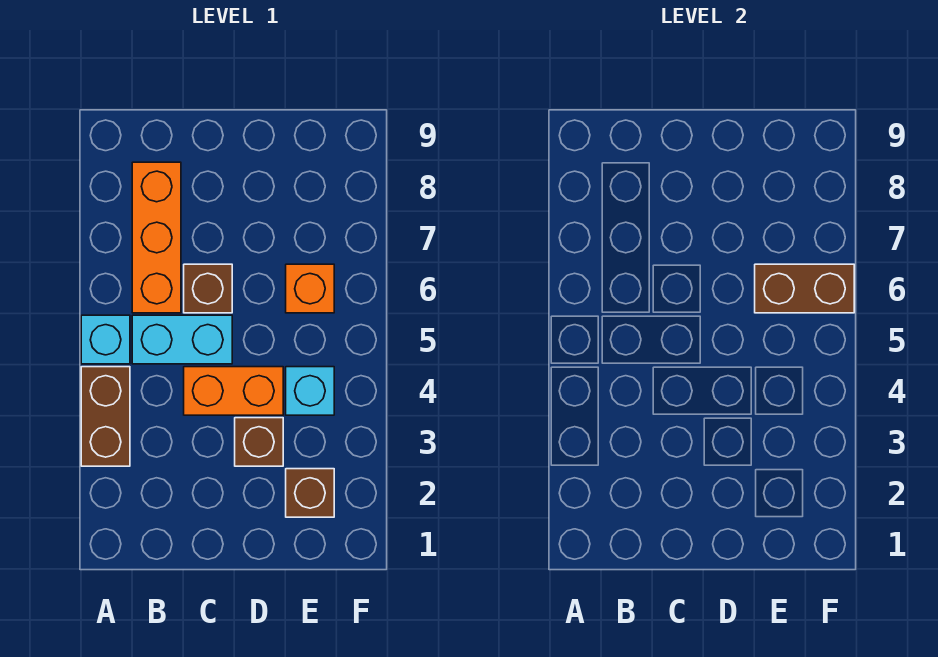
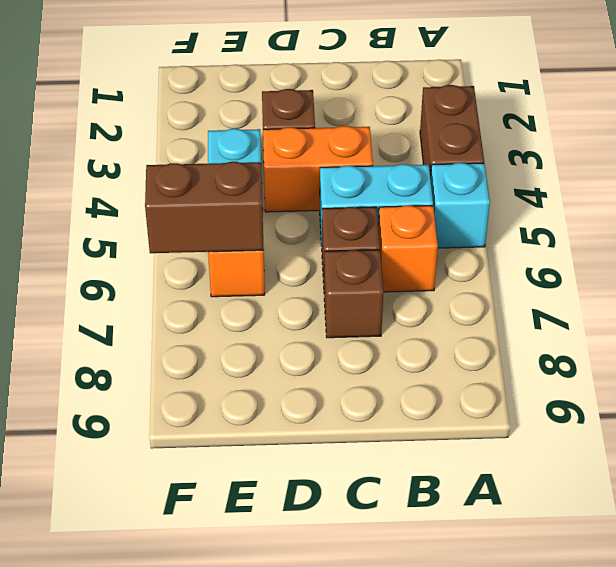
orange brick B6:B8 level 1 -> orange brick B6 level 1
brown brick E2 level 1 -> brown brick C7 level 1

